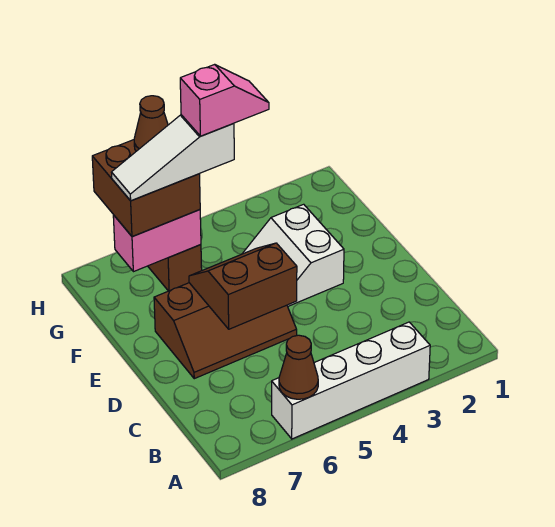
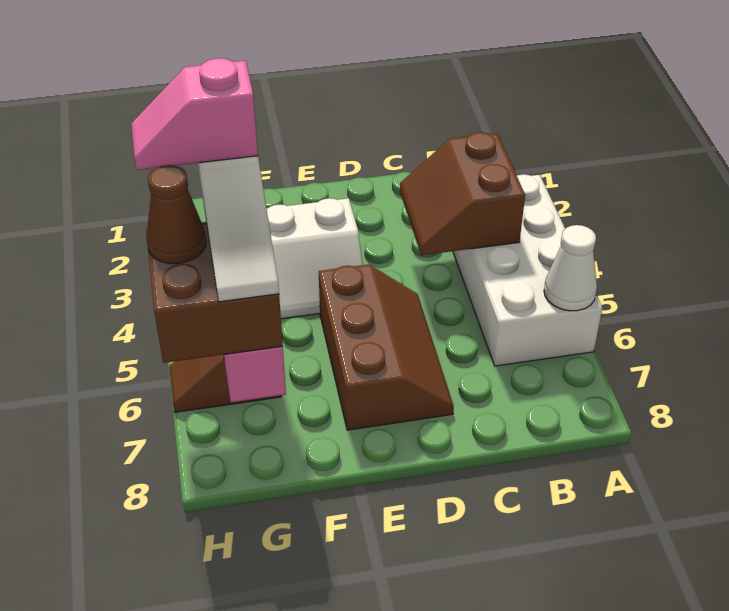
white brick A3:A6 level 1 -> white brick A3:B6 level 1
brown cone A6 level 2 -> white cone A6 level 2
brown slope D5:E6 level 2 top D -> brown slope B3:C4 level 2 top B
pink slope G4:G5 level 5 top 5 -> pink slope G5:H5 level 5 top G

